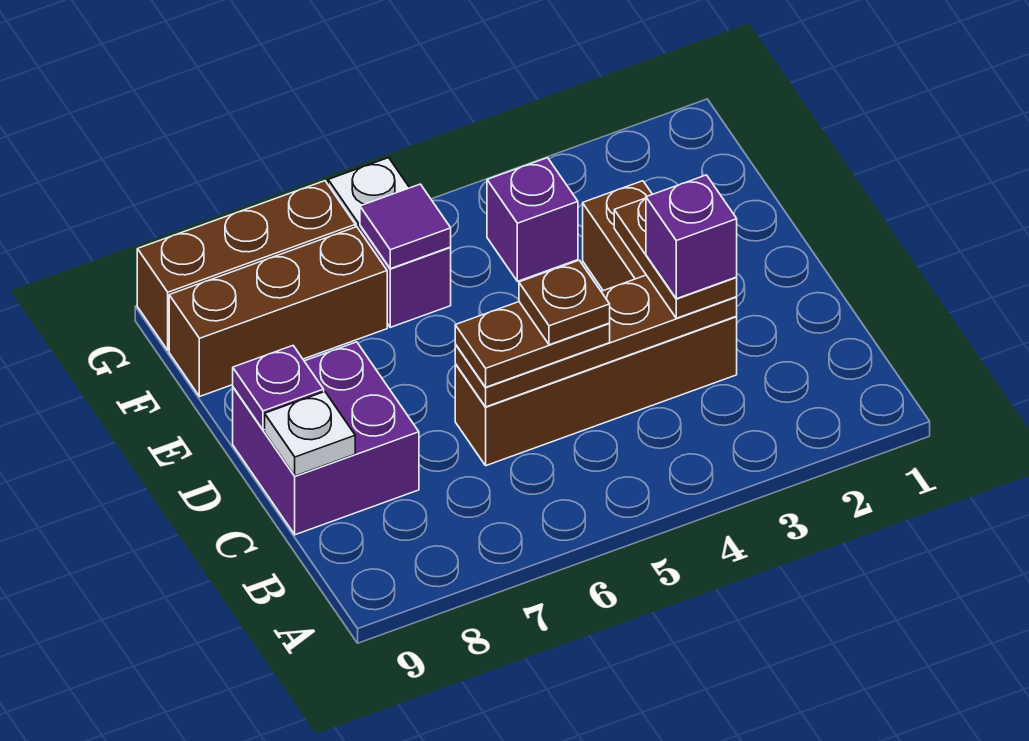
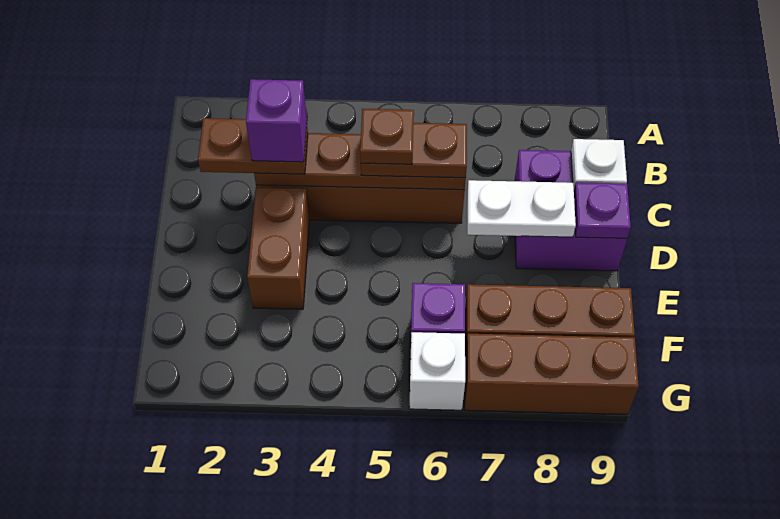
brown plate C3:D3 level 3 -> brown plate C2:C3 level 3
none -> white plate D7:D8 level 2
purple brick F4 level 1 -> none
purple tile F6 level 2 -> none

